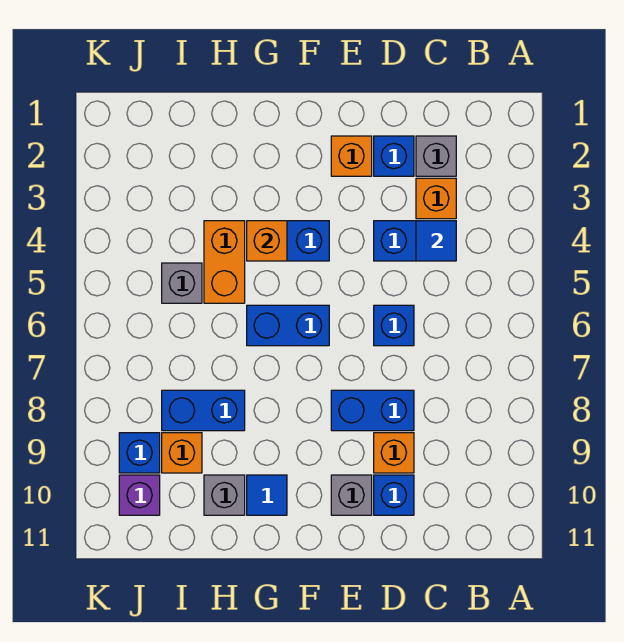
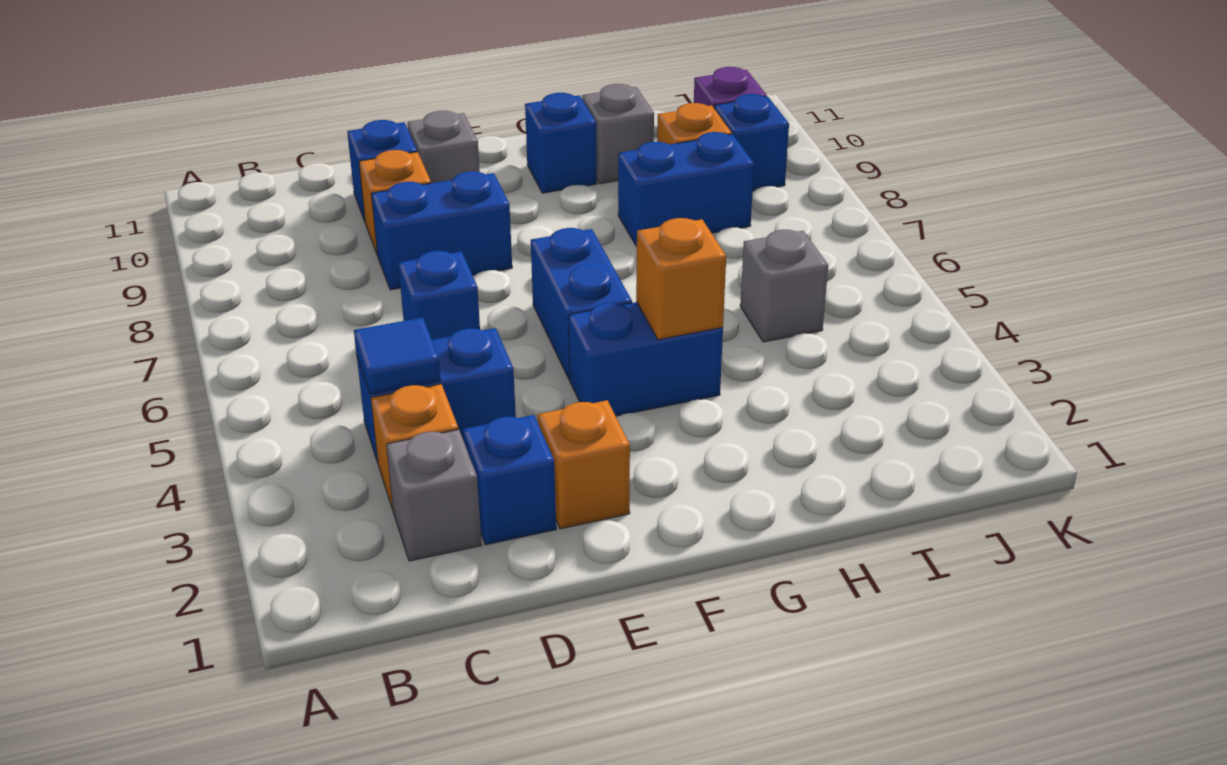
blue brick F6:G6 level 1 -> blue brick F5:F6 level 1
blue tile G10 level 1 -> blue brick G10 level 1
orange brick H4:H5 level 1 -> none

